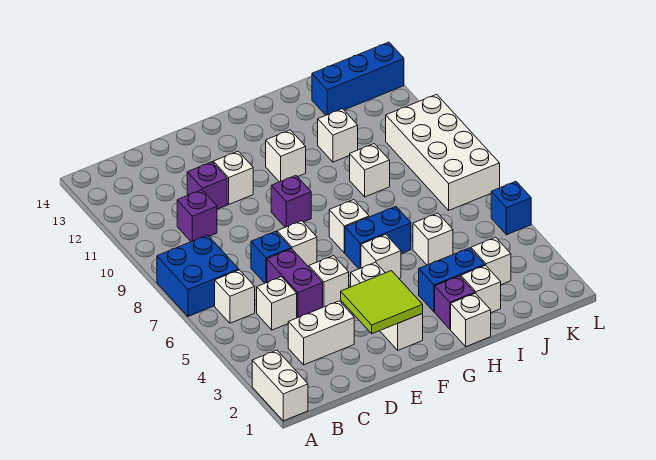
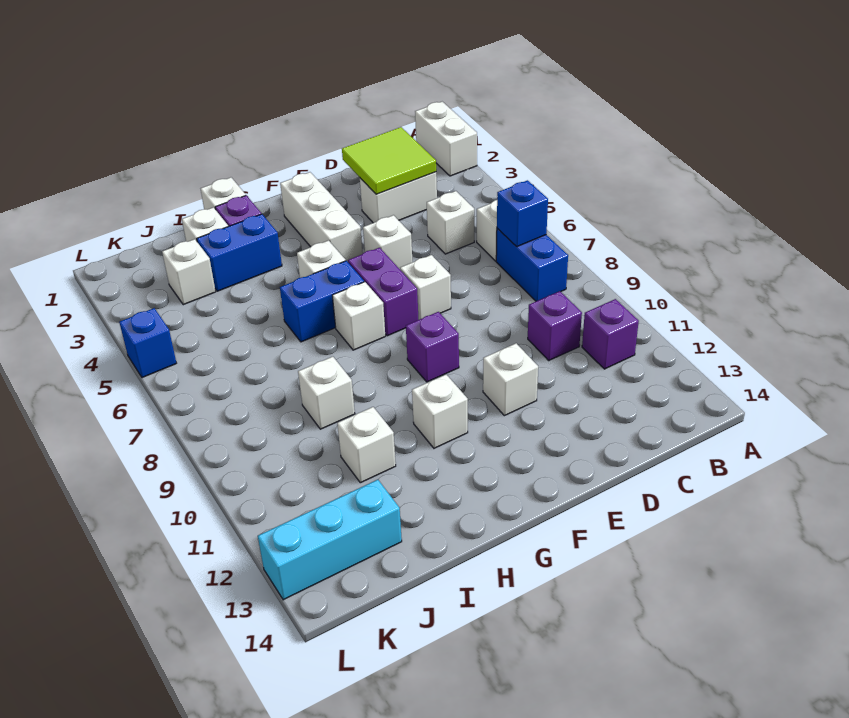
blue brick A7:B8 level 1 -> blue brick B7:B8 level 1
purple brick D5:D6 level 1 -> purple brick F6:F7 level 1
blue brick D7 level 1 -> blue brick B7 level 2
purple brick D11 level 1 -> purple brick B11 level 1
lime tile E2:F3 level 2 -> lime tile C2:D3 level 2
white brick I5 level 1 -> none
blue brick J13:L13 level 1 -> cyan brick J13:L13 level 1
white brick K7:L10 level 1 -> none

